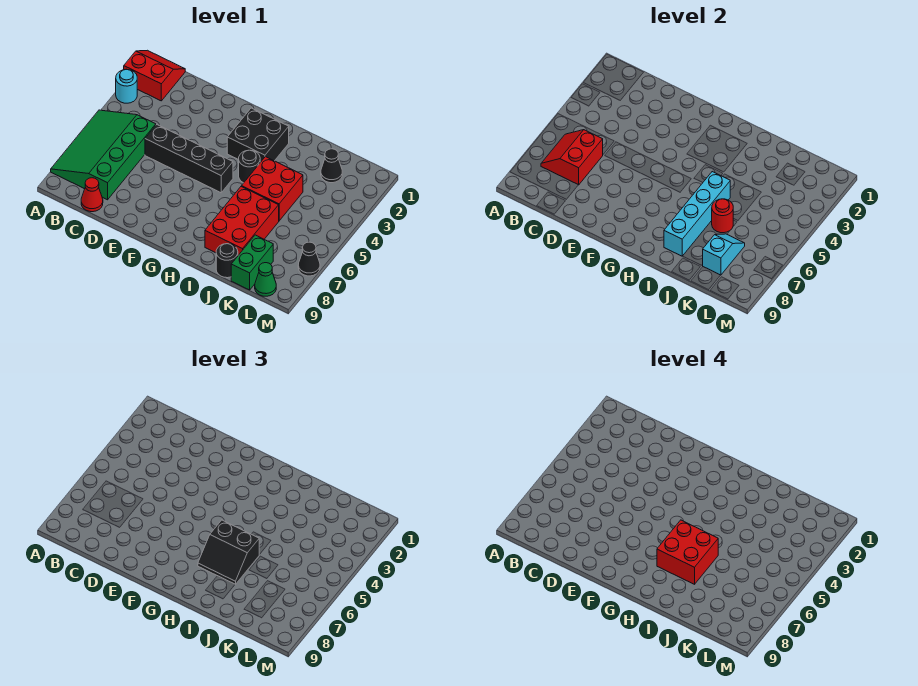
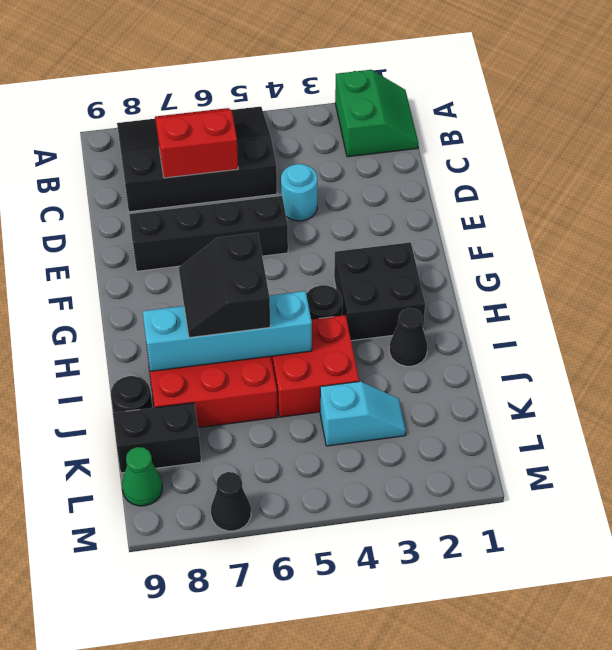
red slope A1:B2 level 1 top 2 -> green slope A1:B2 level 1 top 2
cyan round brick A3 level 1 -> cyan round brick D4 level 1
green slope A5:C8 level 1 top C -> black slope A5:C8 level 1 top C
red cone C9 level 1 -> none
black brick D5:G5 level 1 -> black brick E5:E8 level 1
red brick H6:I7 level 4 -> none
red round brick J6 level 2 -> none
black cone K2 level 1 -> black cone I2 level 1
cyan slope K7:K8 level 2 top 8 -> cyan slope K3:K4 level 1 top 4
green brick K8:K9 level 1 -> black brick K8:K9 level 1

